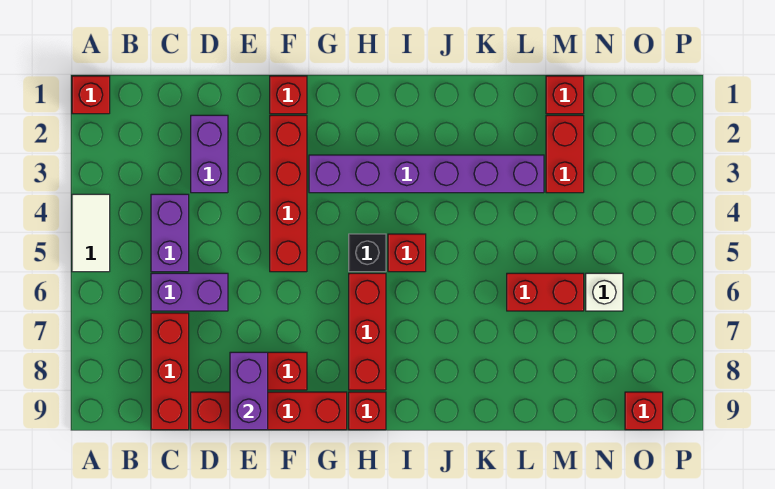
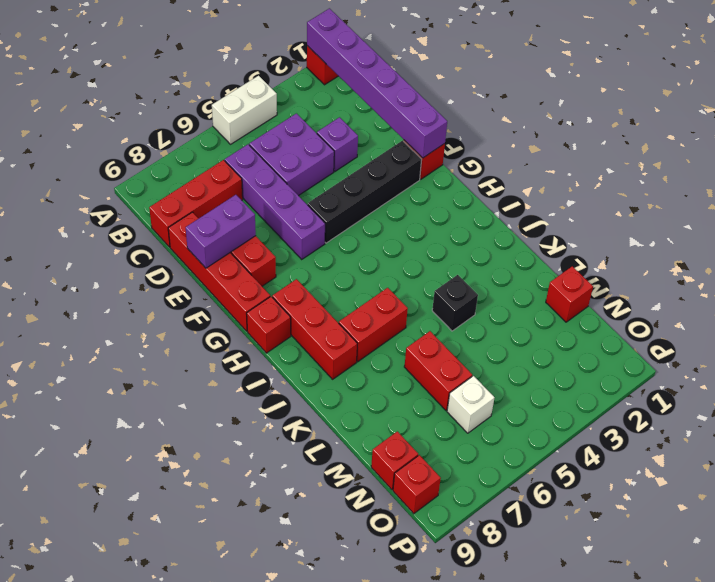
white tile A4:A5 level 1 -> white brick A4:A5 level 1
purple brick C4:C5 level 1 -> purple brick C4:D5 level 1
purple brick C6:D6 level 1 -> purple brick C6:F6 level 1
purple brick D2:D3 level 1 -> purple brick D3 level 1
red brick F2:F5 level 1 -> black brick F2:F5 level 1
purple brick G3:L3 level 1 -> purple brick A1:F1 level 2
black brick H5 level 1 -> black brick K4 level 1
red brick H6:H8 level 1 -> red brick H8:J8 level 1
red brick I5 level 1 -> red brick N9 level 1
red brick M2:M3 level 1 -> red brick J6:J7 level 1

